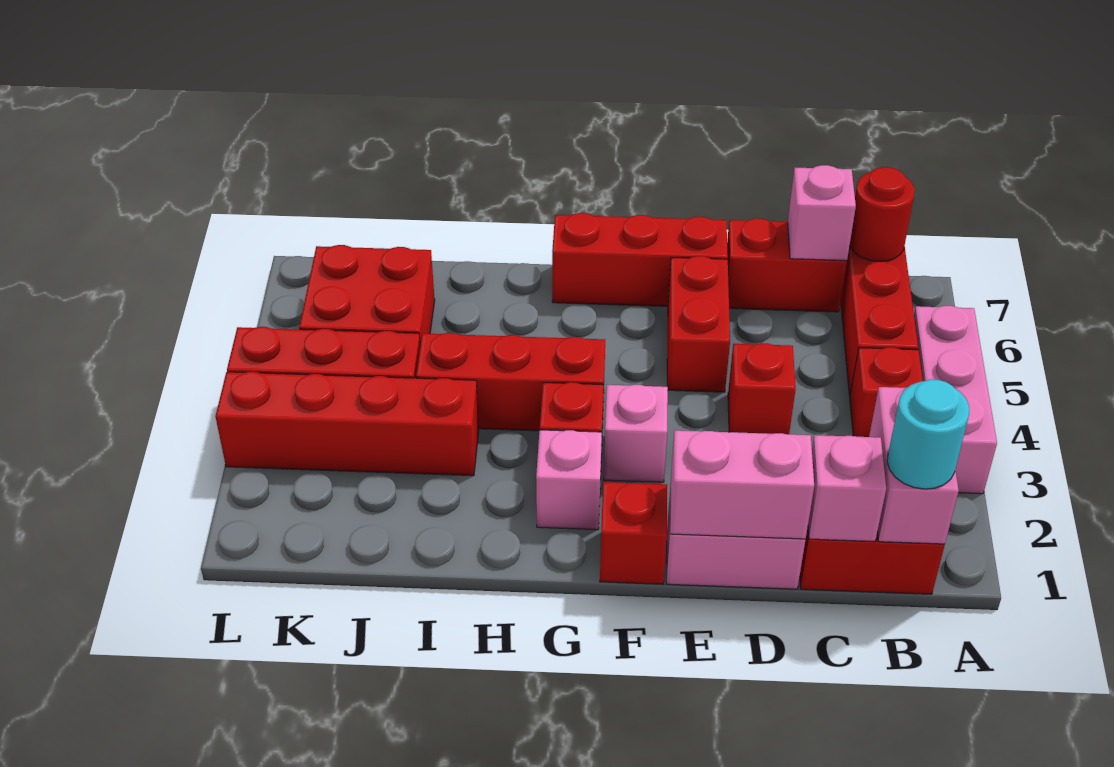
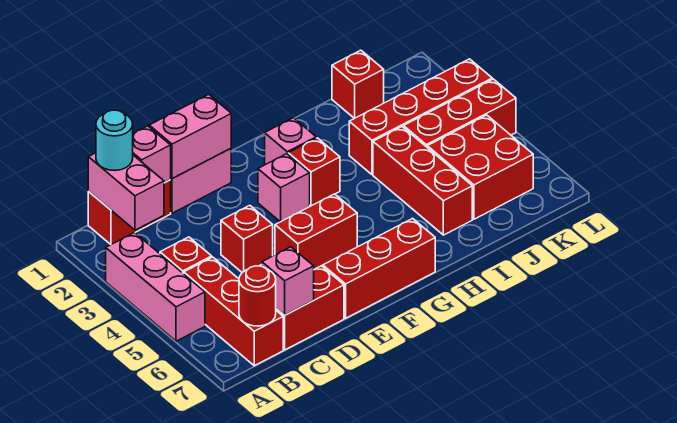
red brick E5:E6 level 1 -> red brick E5:F5 level 1
red brick F1 level 1 -> red brick J1 level 1
red brick G4:I4 level 1 -> red brick I4:I6 level 1

